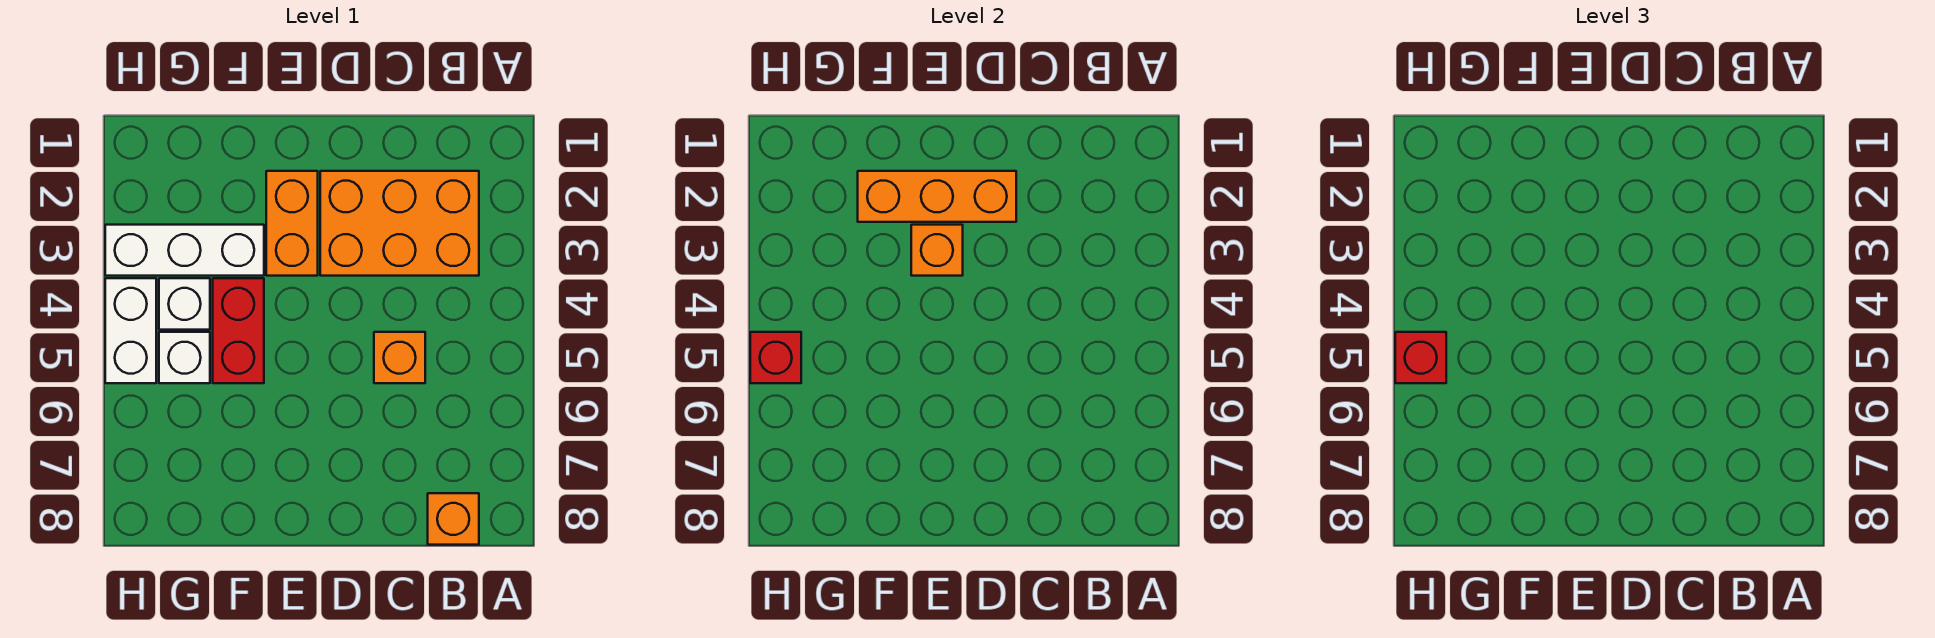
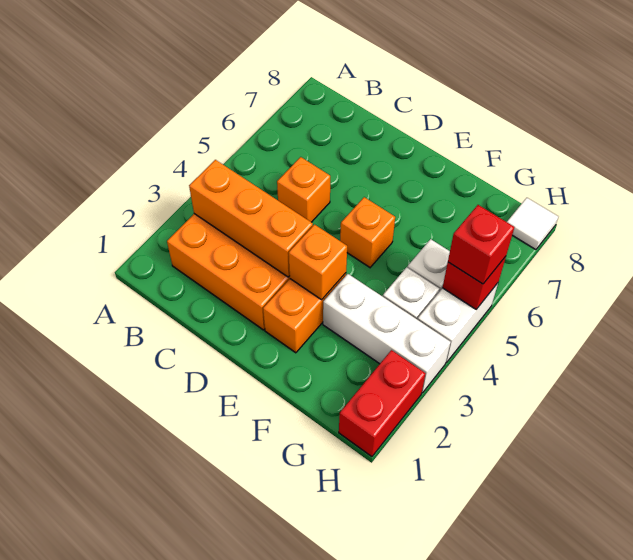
orange brick B8 level 1 -> orange brick E5 level 1
orange brick D2:F2 level 2 -> orange brick B3:D3 level 2
red brick F4:F5 level 1 -> red brick H1:H2 level 1
none -> white tile H8 level 1

